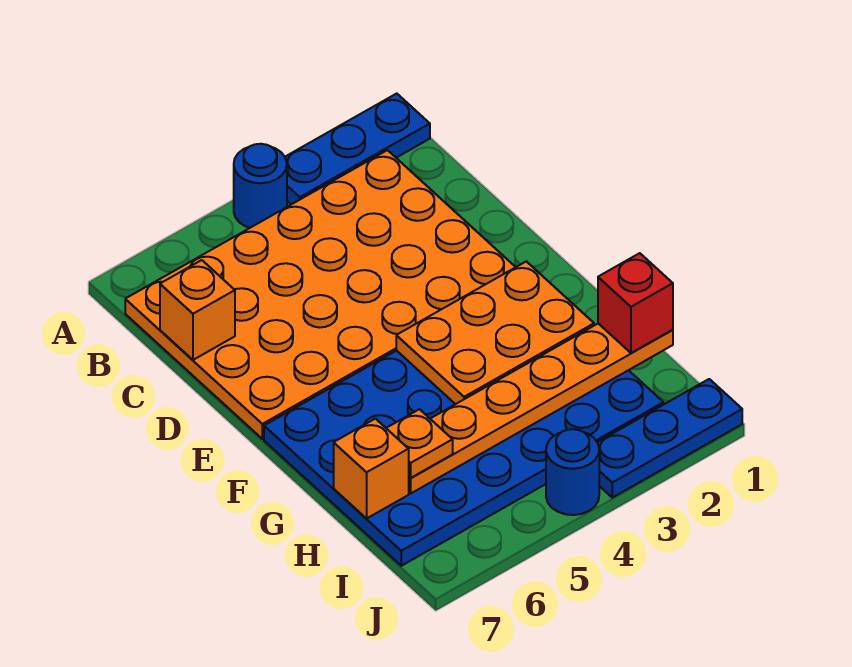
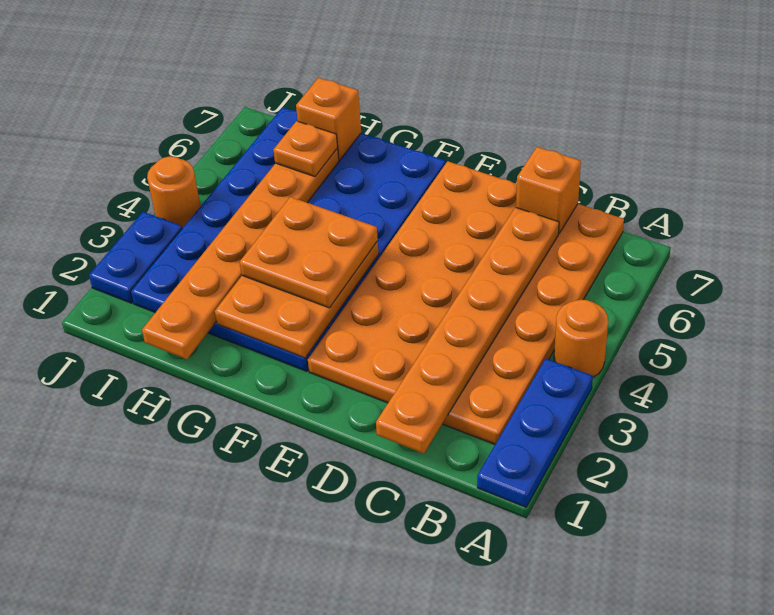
blue round brick A4 level 1 -> orange round brick A4 level 1
none -> orange plate C1:C6 level 2
none -> orange plate F3:G4 level 3
red brick H1 level 3 -> none
blue plate J1:J3 level 1 -> blue plate J2:J3 level 1
blue round brick J4 level 1 -> orange round brick J4 level 1

